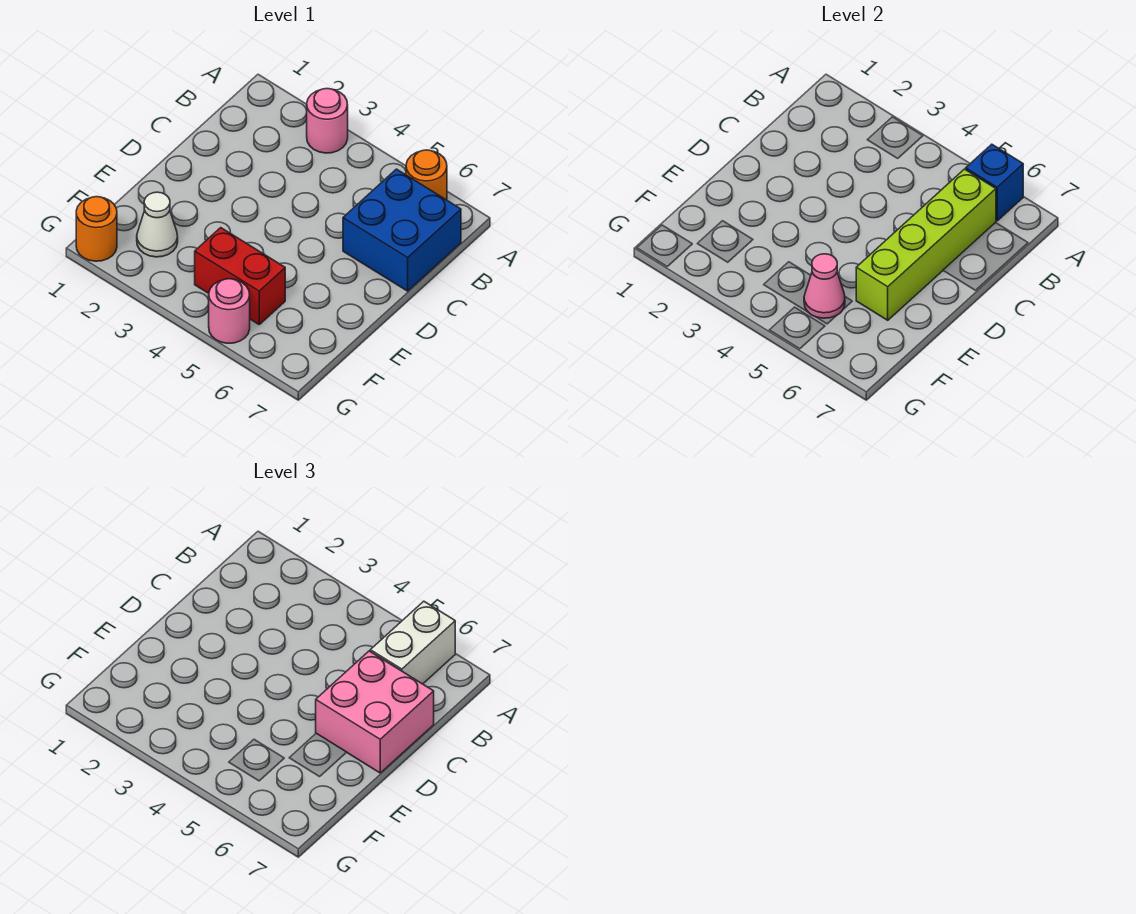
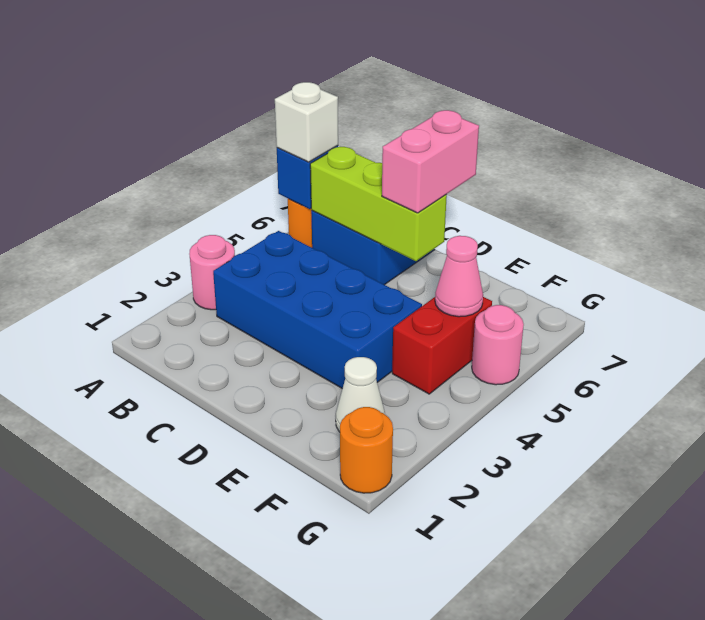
white brick A6:B6 level 3 -> white brick A6 level 3
none -> blue brick B3:E4 level 1
lime brick B6:E6 level 2 -> lime brick B6:D6 level 2
pink brick C6:D7 level 3 -> pink brick D6:D7 level 3

